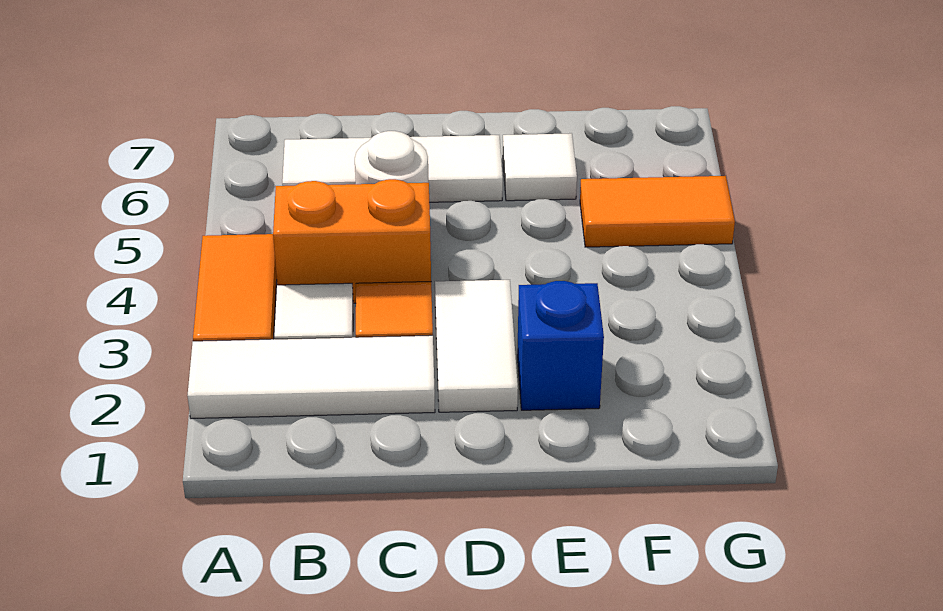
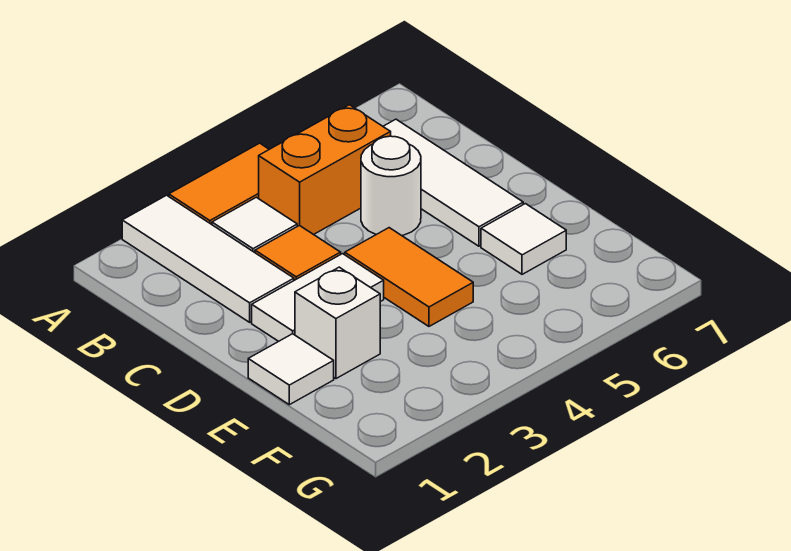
orange brick B4:C4 level 1 -> orange brick B4:B5 level 1
none -> white tile E1 level 1
blue brick E2 level 1 -> white brick E2 level 1
orange tile F5:G5 level 1 -> orange tile D4:E4 level 1

